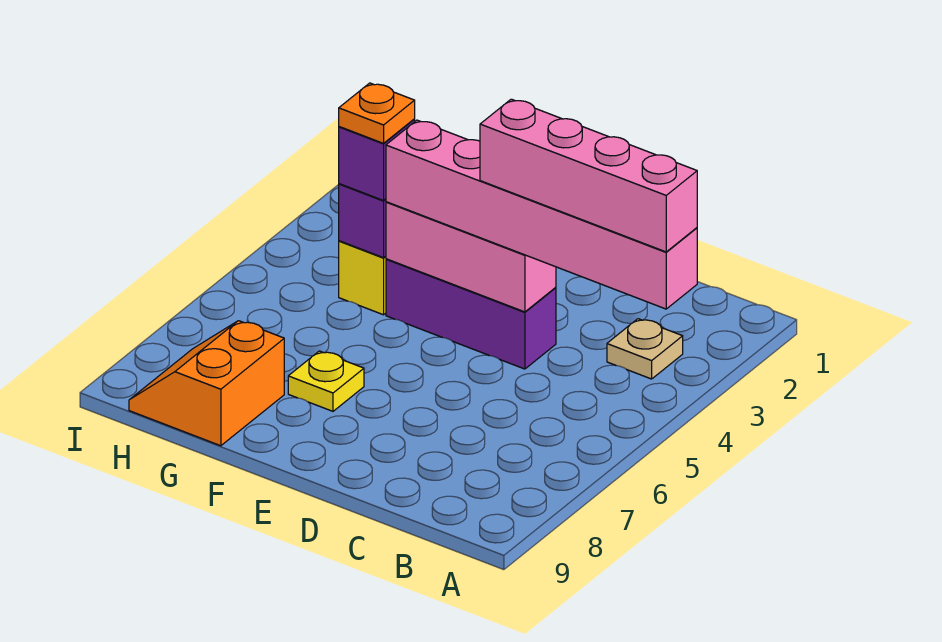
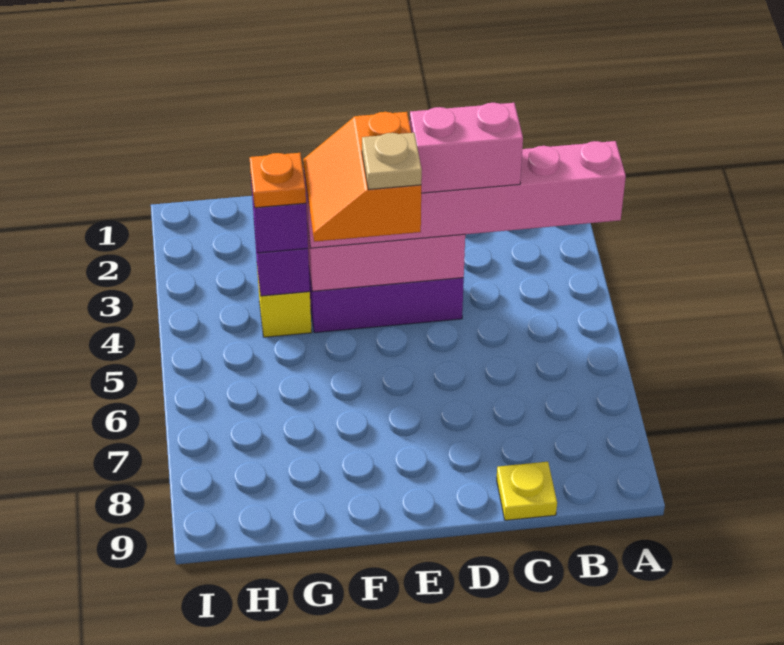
pink brick A4:D4 level 4 -> pink brick C4:D4 level 4
tan plate B3 level 1 -> tan plate E5 level 5
yellow plate F7 level 1 -> yellow plate C9 level 1
orange slope G8:H9 level 1 top G -> orange slope E4:F5 level 4 top E

